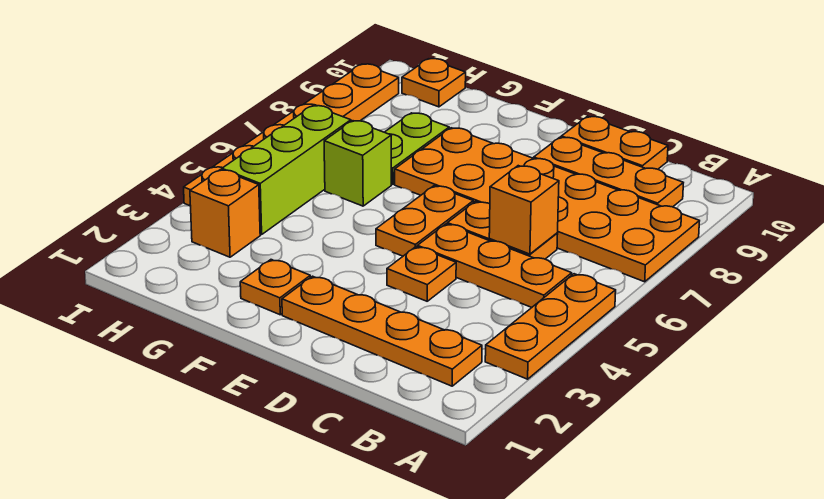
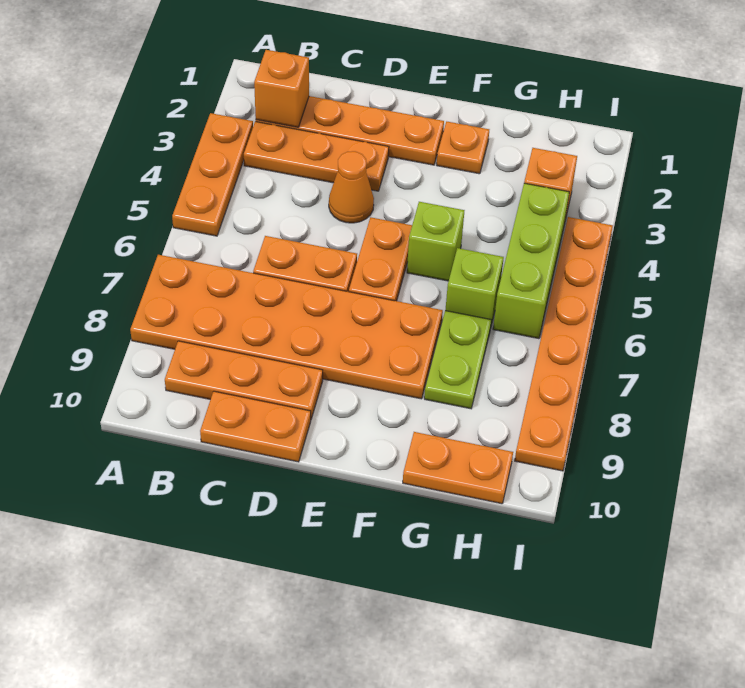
orange plate B5:D5 level 1 -> orange plate B3:D3 level 1
orange brick C6 level 2 -> orange brick B2 level 2
orange plate D4 level 1 -> orange cone D4 level 1
none -> lime brick F5 level 1
orange plate H10 level 1 -> orange plate G10:H10 level 1

